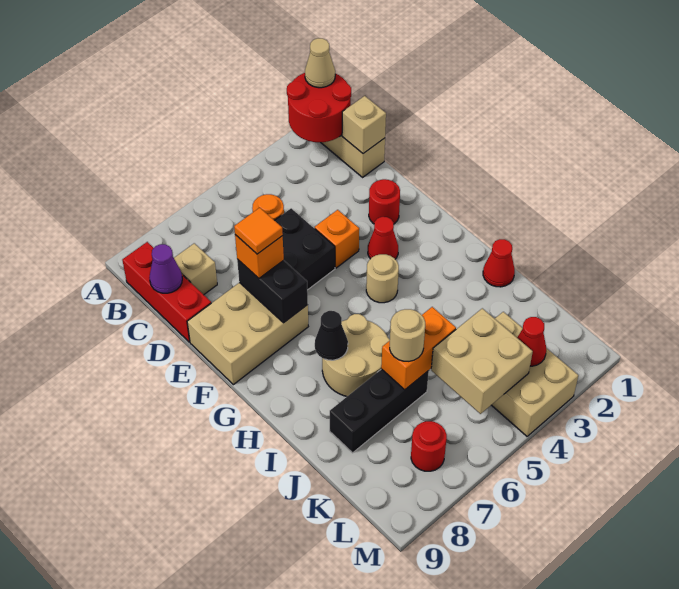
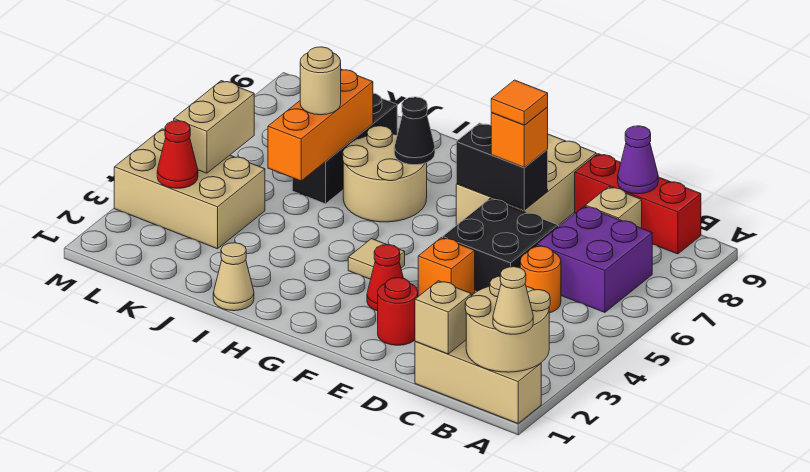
red round brick A1:B2 level 2 -> tan round brick A1:B2 level 2
none -> purple brick B6:C7 level 1
tan round brick G4 level 1 -> tan tile G4 level 1
red cone I1 level 1 -> tan cone I1 level 1
orange brick J5:J6 level 2 -> orange brick J5:J7 level 2
tan brick K4:L5 level 2 -> tan brick L4:L5 level 2
red round brick L7 level 1 -> none

